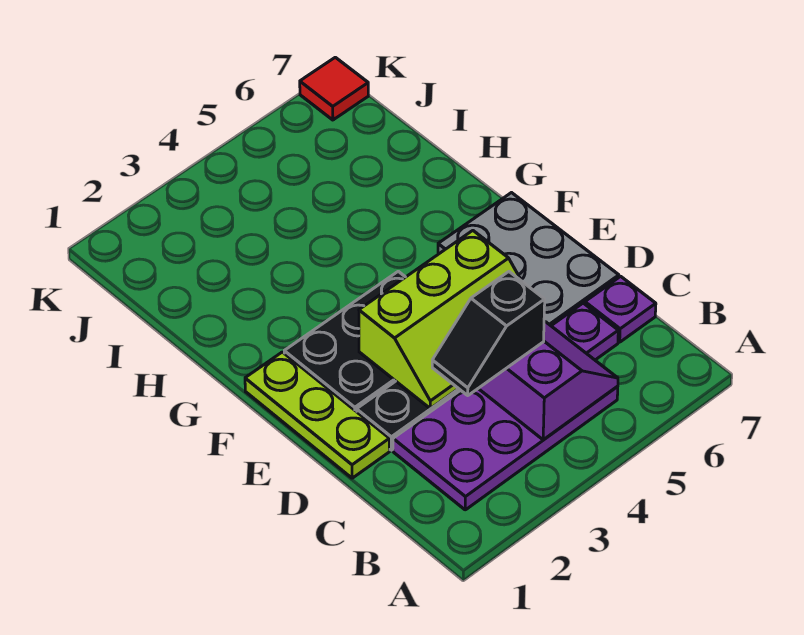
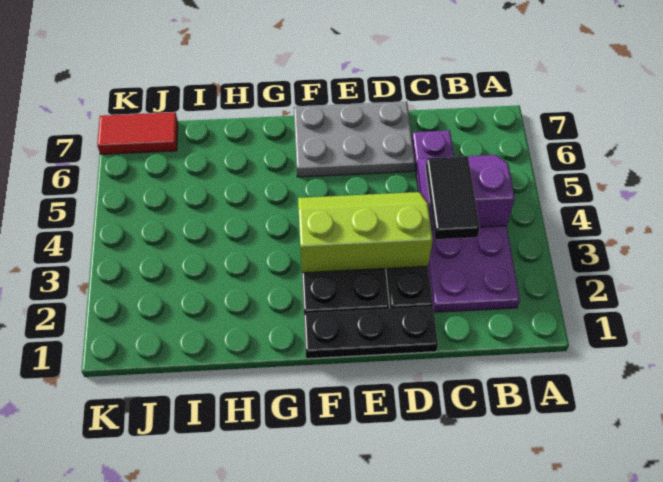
black slope C3:C4 level 3 top 4 -> black tile C3:C4 level 3
purple plate C7 level 1 -> none
lime plate D1:F1 level 1 -> black plate D1:F1 level 1
lime slope D3:E5 level 2 top E -> lime slope D3:F4 level 2 top 3
red tile K7 level 1 -> red tile J7:K7 level 1

